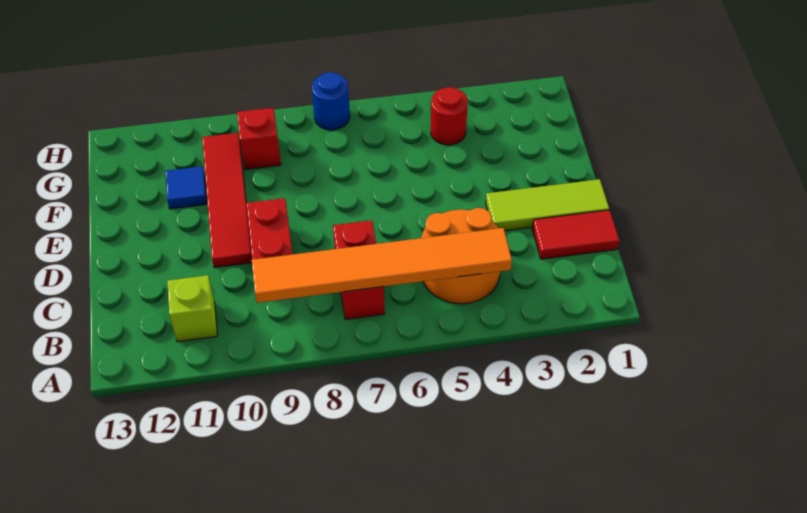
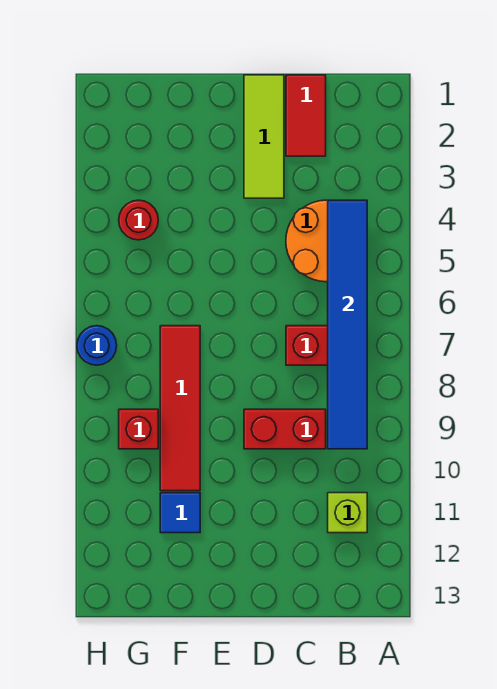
orange tile B4:B9 level 2 -> blue tile B4:B9 level 2
red tile D10:G10 level 1 -> red tile F7:F10 level 1

